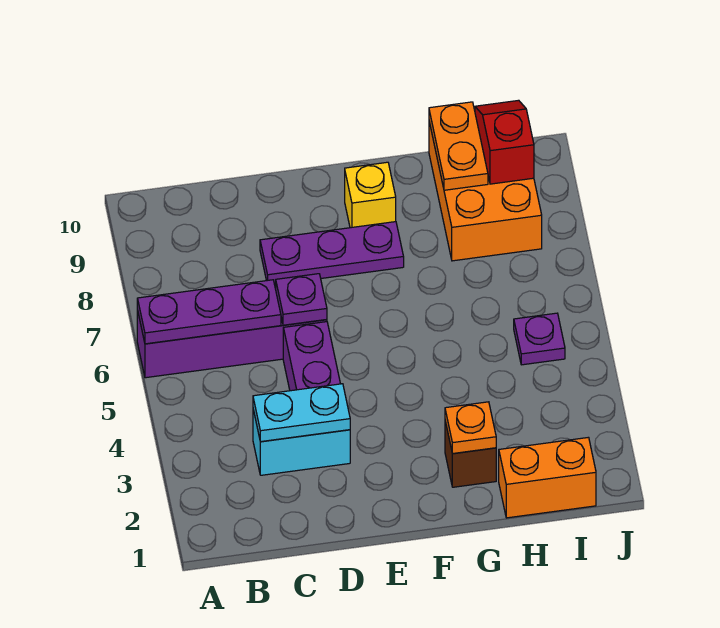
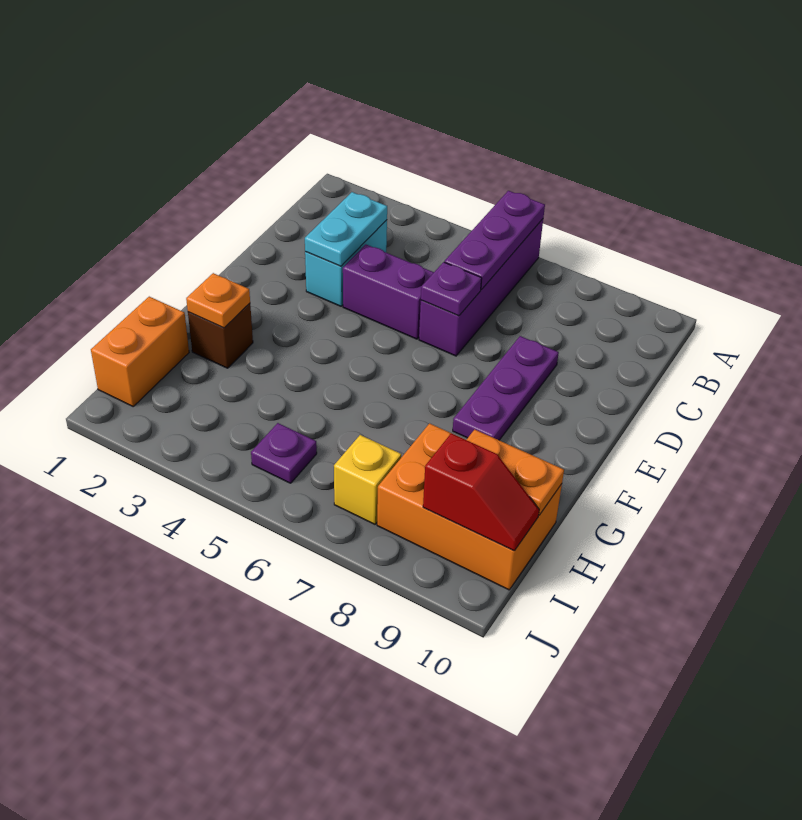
yellow brick F9 level 1 -> yellow brick I7 level 1

